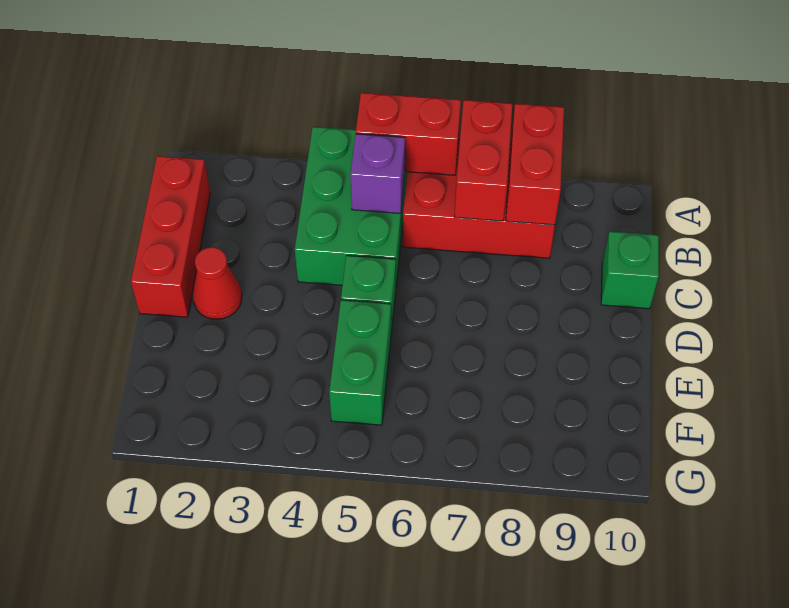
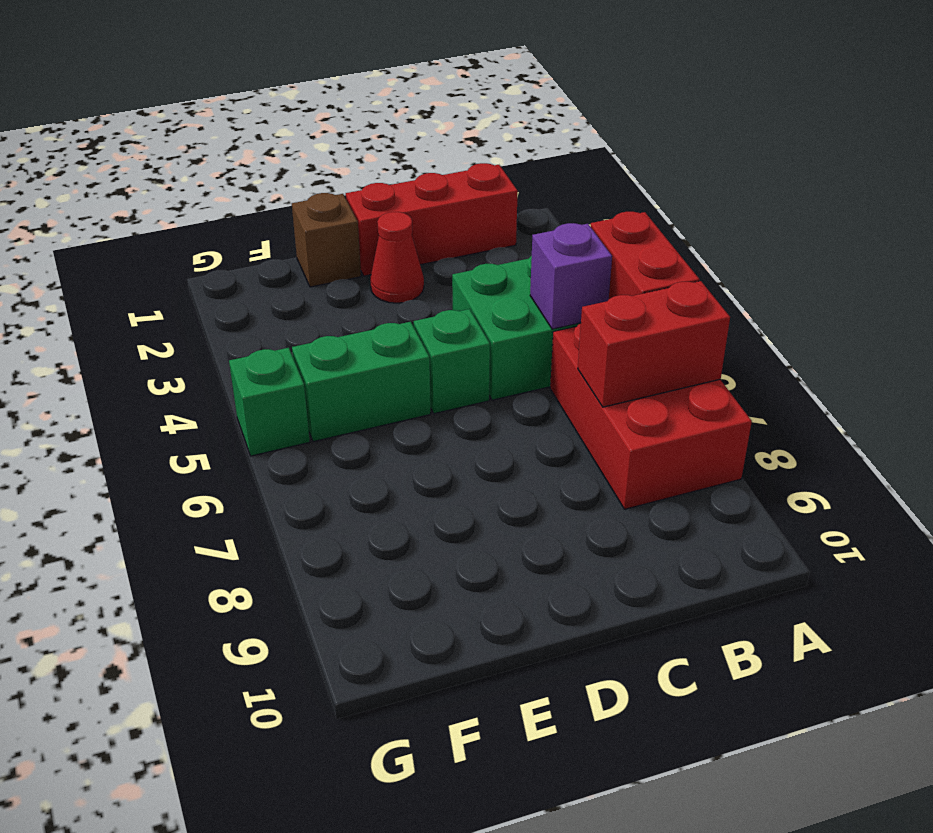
red brick A8:B8 level 2 -> none
green brick C10 level 1 -> green brick G5 level 1
none -> brown brick E1 level 1

